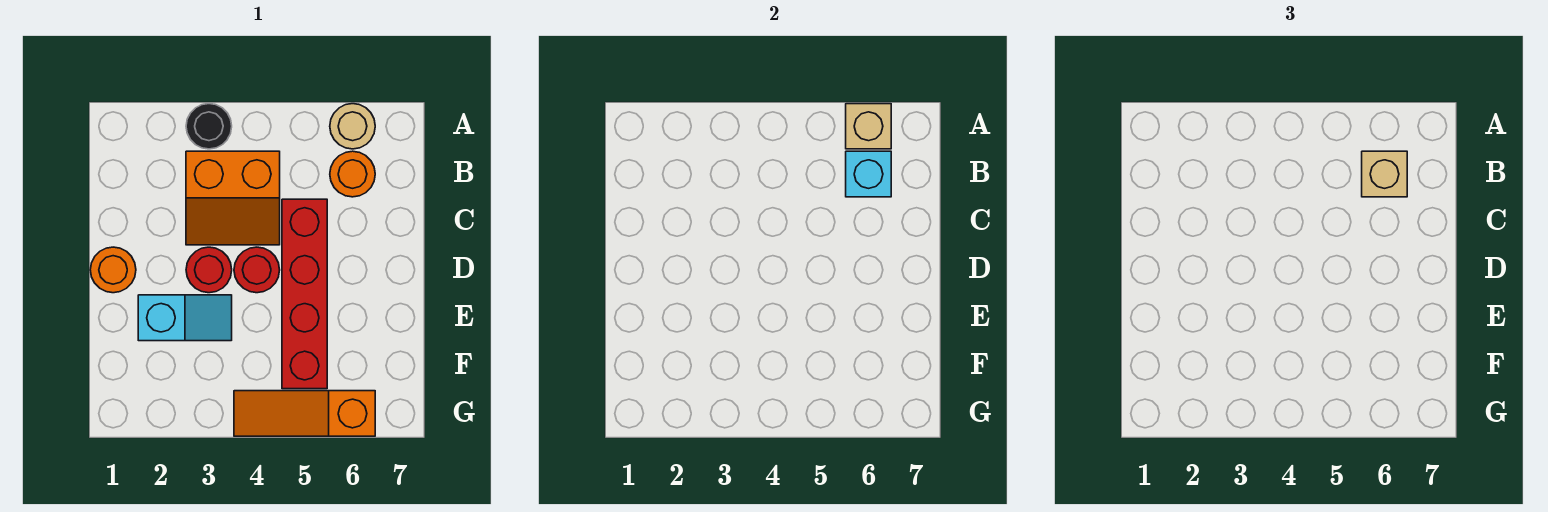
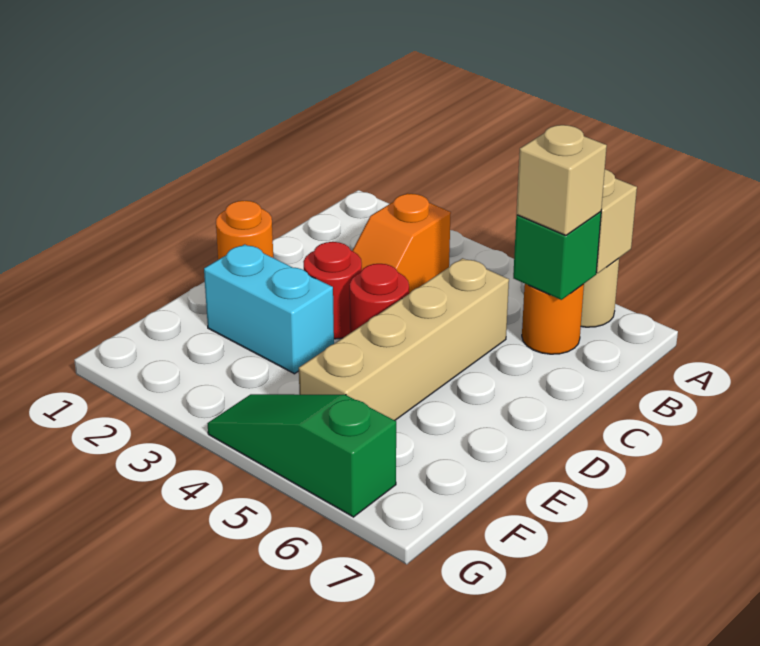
black round brick A3 level 1 -> none
orange slope B3:C4 level 1 top B -> orange slope B3:C3 level 1 top B
cyan brick B6 level 2 -> green brick B6 level 2
red brick C5:F5 level 1 -> tan brick C5:F5 level 1
cyan slope E2:E3 level 1 top 2 -> cyan brick E2:E3 level 1
orange slope G4:G6 level 1 top 6 -> green slope G4:G6 level 1 top 6

